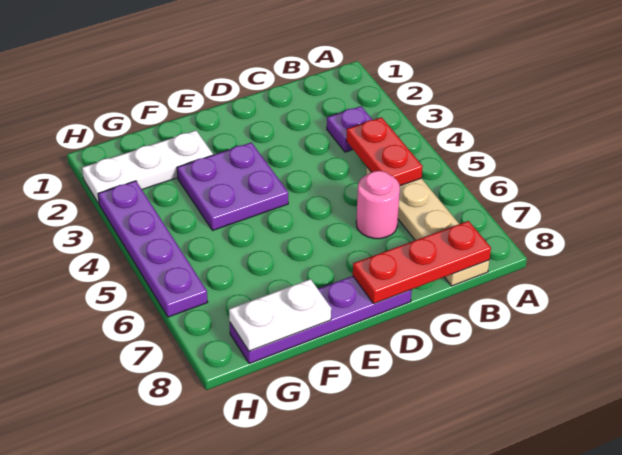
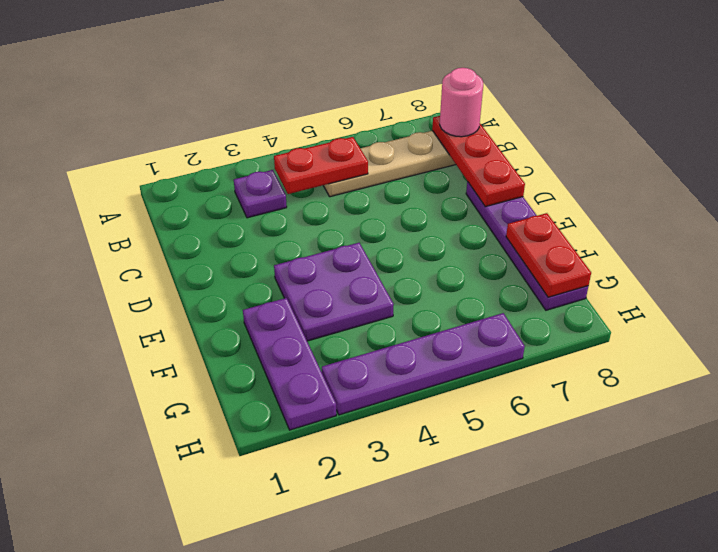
pink round brick C6 level 1 -> pink round brick B8 level 3
white plate F2:H2 level 1 -> purple plate F2:H2 level 1
white plate F8:G8 level 2 -> red plate F8:G8 level 2

